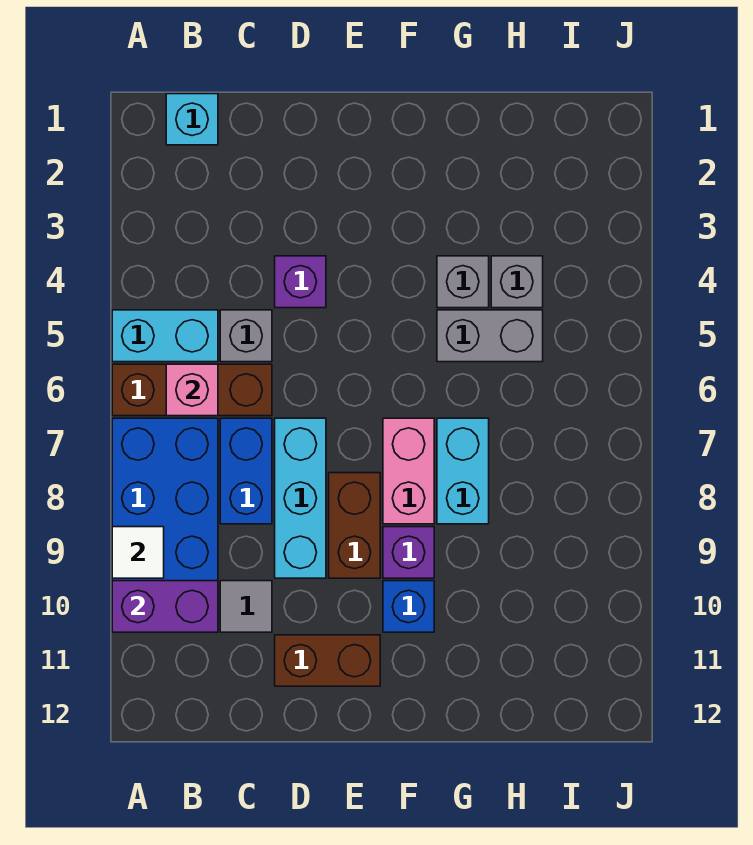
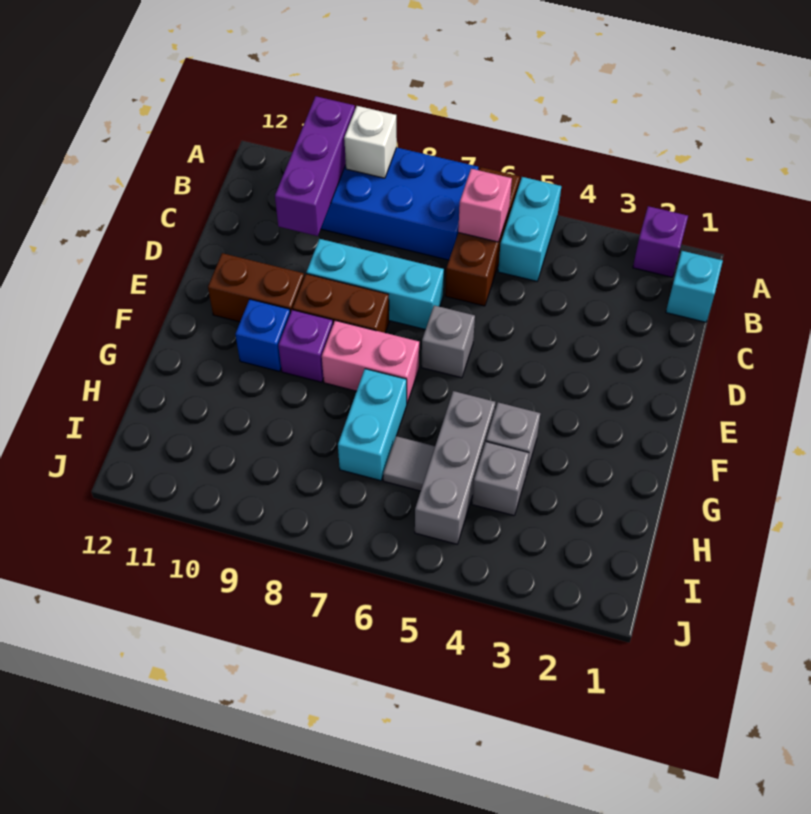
white tile A9 level 2 -> white brick A9 level 2
purple brick A10:B10 level 2 -> purple brick A10:C10 level 2
grey brick C5 level 1 -> grey brick E6 level 1
blue brick C7:C8 level 1 -> none
grey tile C10 level 1 -> grey tile H6 level 1
purple brick D4 level 1 -> purple brick A2 level 1
brown brick D11:E11 level 1 -> brown brick E10:E11 level 1
grey brick G5:H5 level 1 -> grey brick G5:I5 level 1
cyan brick G7:G8 level 1 -> cyan brick G7:H7 level 1

